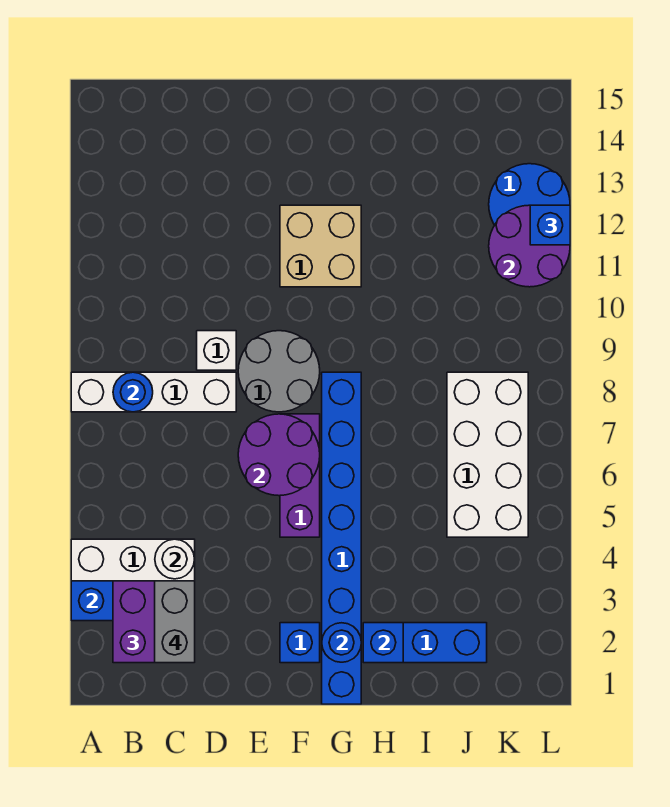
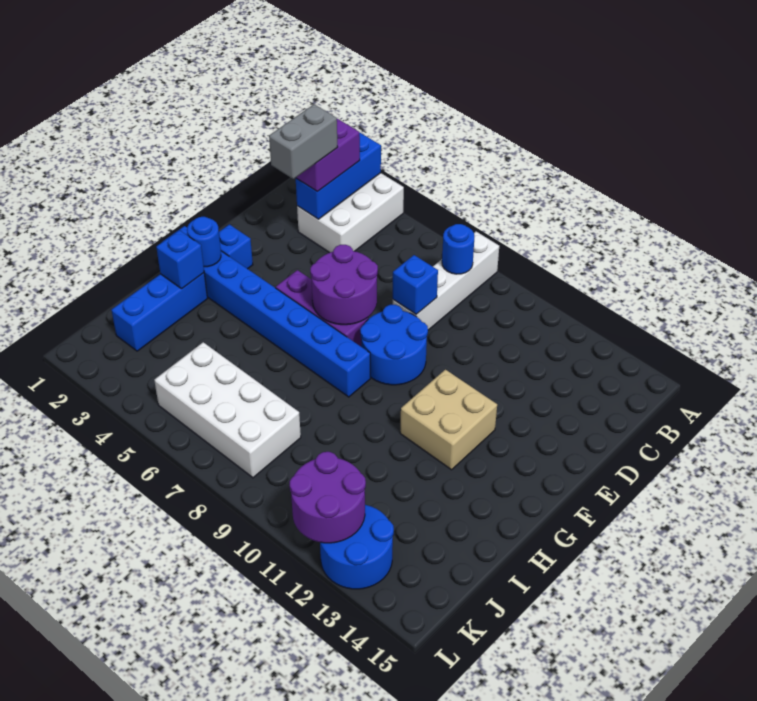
grey brick C2:C3 level 4 -> grey brick C3:D3 level 4
white round brick C4 level 2 -> none
white brick D9 level 1 -> none
grey round brick E8:F9 level 1 -> blue round brick E8:F9 level 1
blue brick L12 level 3 -> blue brick D8 level 2

